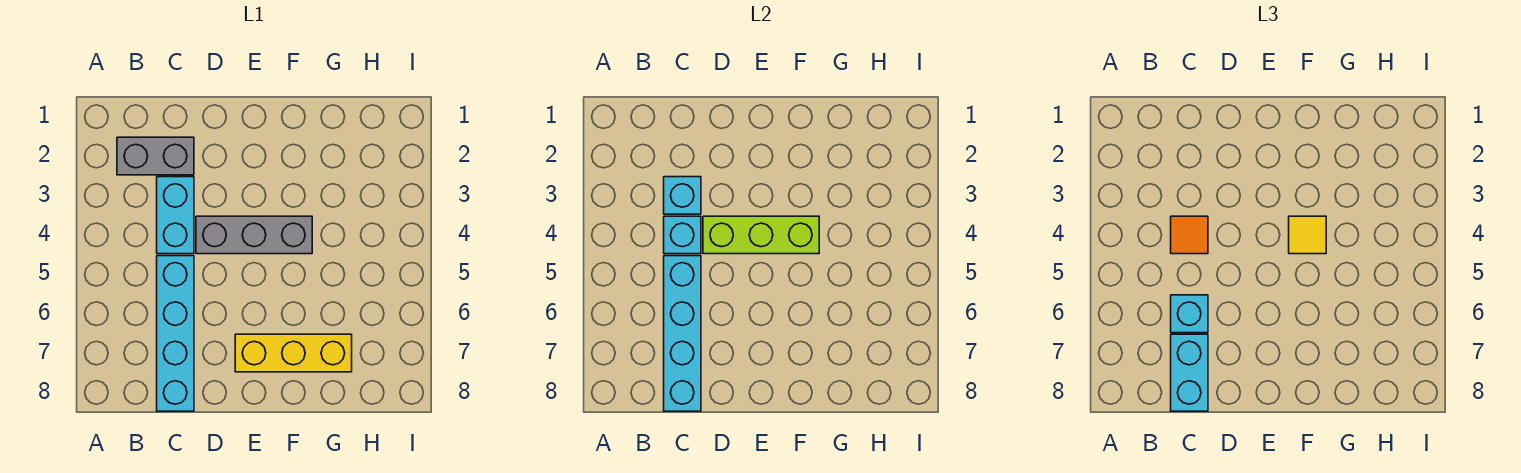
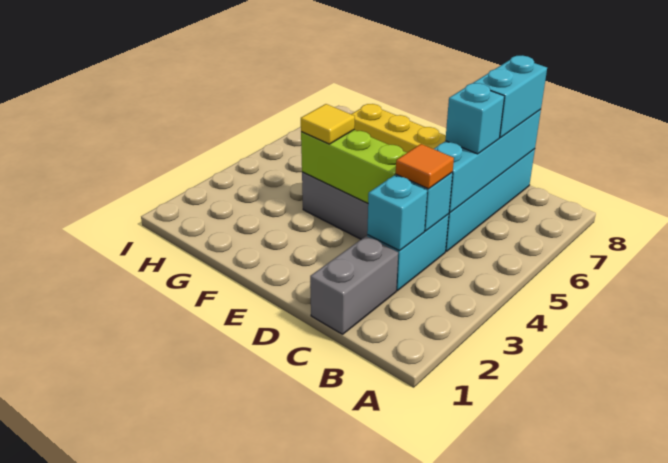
grey brick B2:C2 level 1 -> grey brick C1:C2 level 1

